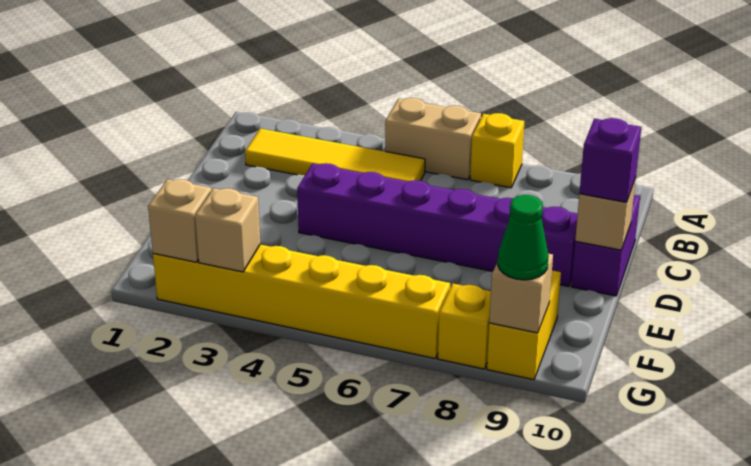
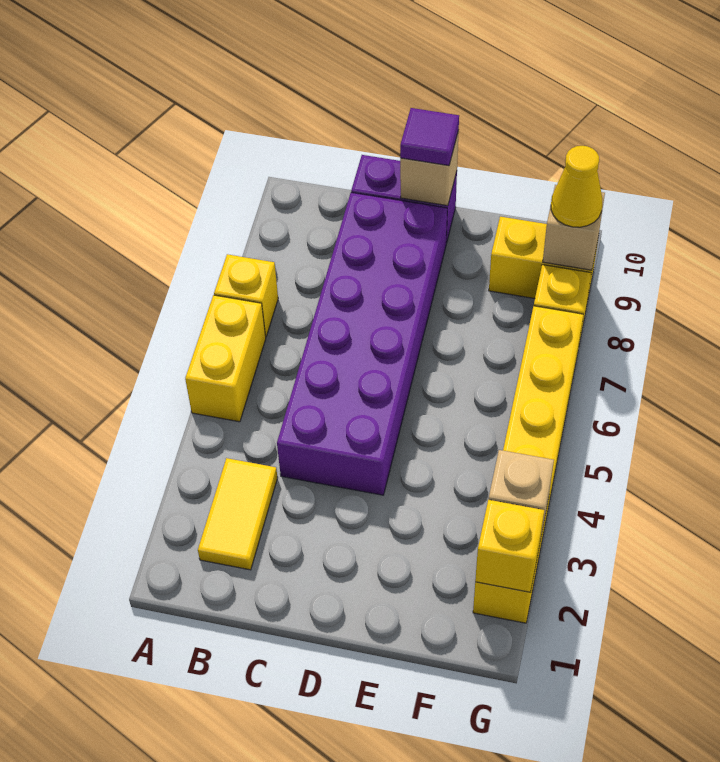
tan brick A5:A6 level 1 -> yellow brick A5:A6 level 1
yellow tile B2:B5 level 1 -> yellow tile B2:B3 level 1
purple brick D4:D9 level 1 -> purple brick C4:D9 level 1
purple brick D10 level 3 -> purple tile D10 level 3
tan brick G2 level 2 -> yellow brick G2 level 2
green cone G9 level 3 -> yellow cone G9 level 3

